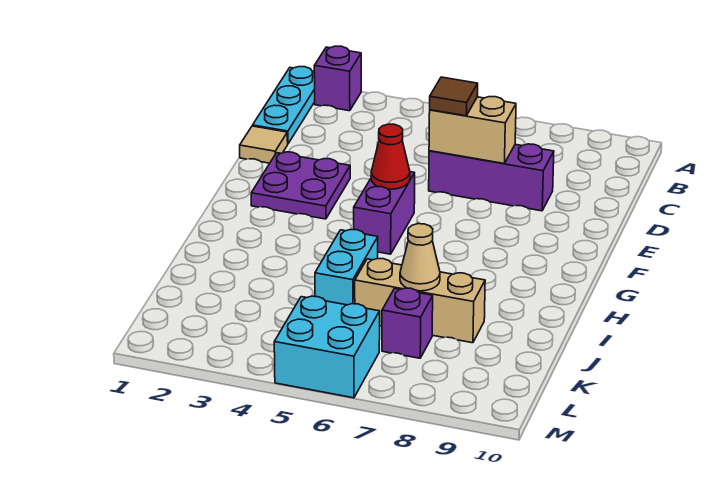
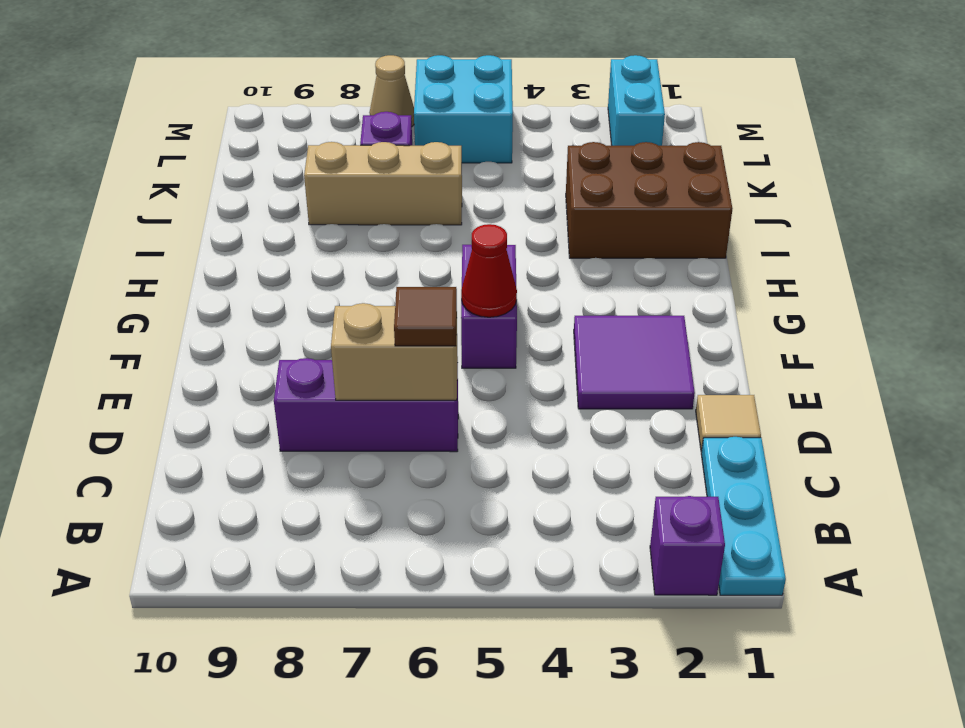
purple plate E2:F3 level 1 -> purple tile E2:F3 level 1
none -> brown brick I1:J3 level 1
cyan brick I5:J5 level 1 -> cyan brick L2:M2 level 1
tan cone J7 level 2 -> tan cone M7 level 1

